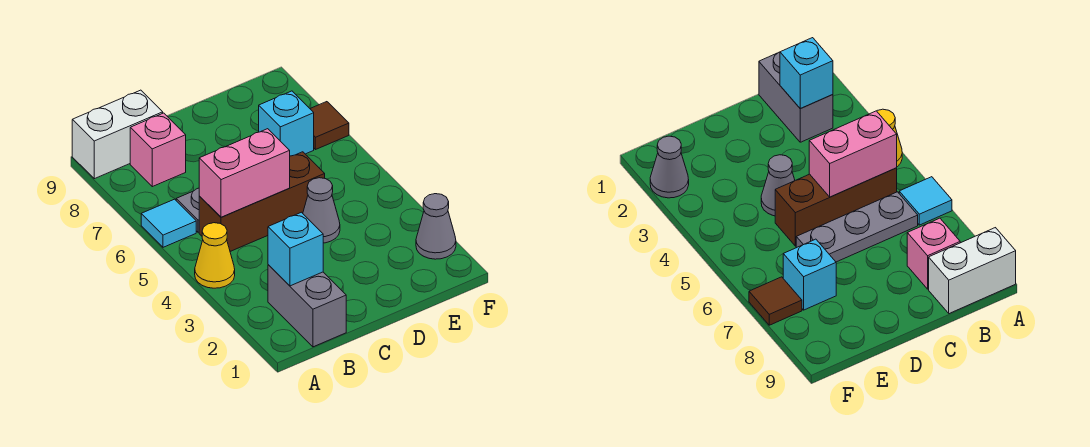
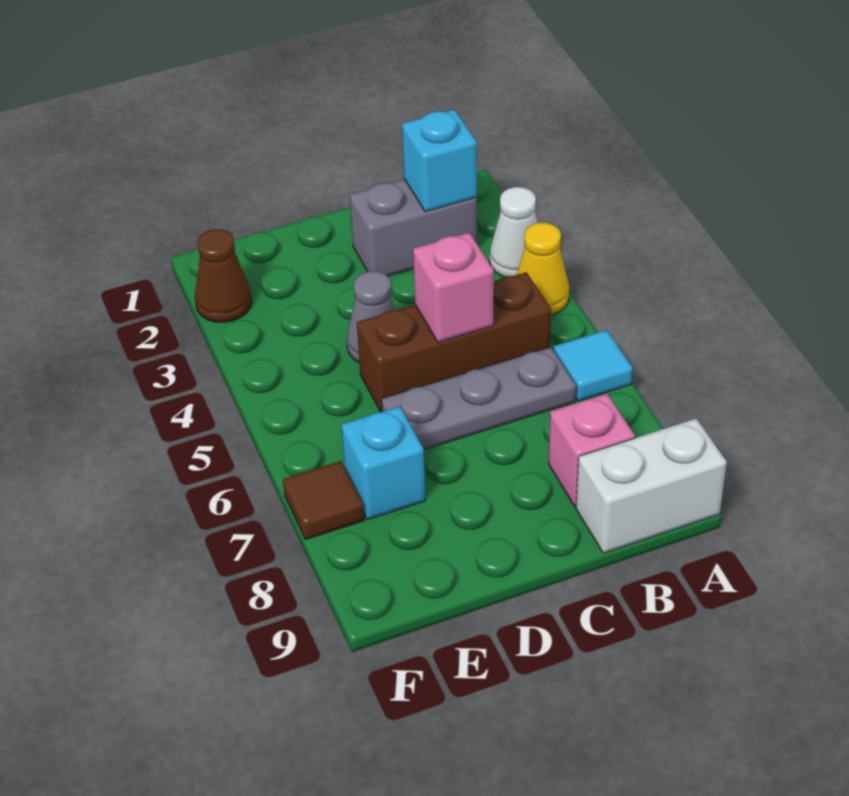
none -> white cone A3 level 1
grey brick B1:B2 level 1 -> grey brick B2:C2 level 1
pink brick B5:C5 level 2 -> pink brick C5 level 2
grey cone F2 level 1 -> brown cone F2 level 1

